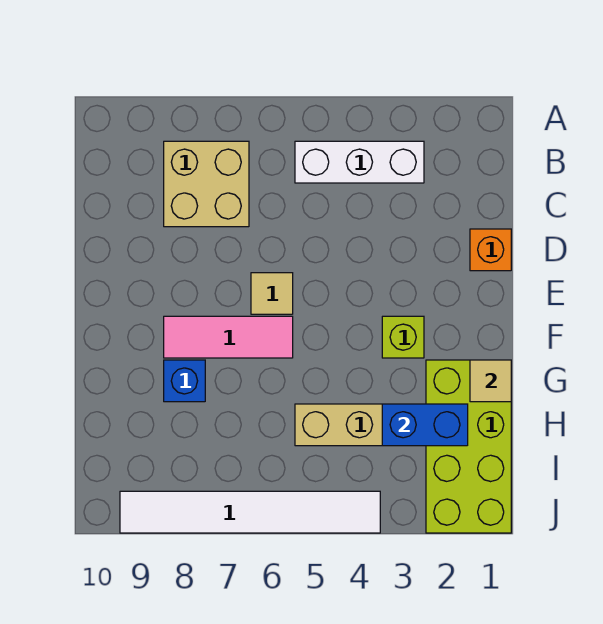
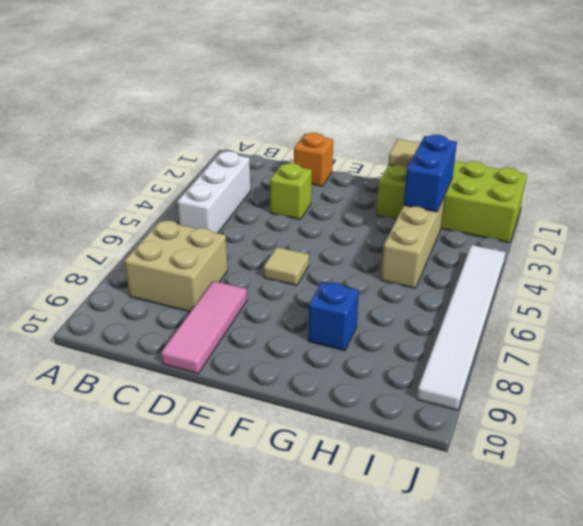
lime brick F3 level 1 -> lime brick D3 level 1
pink tile F6:F8 level 1 -> pink tile D8:D10 level 1

